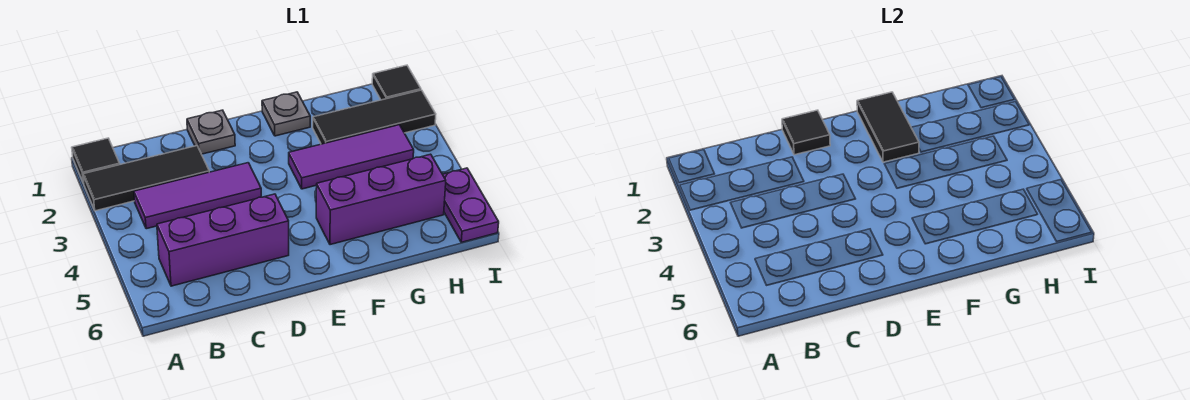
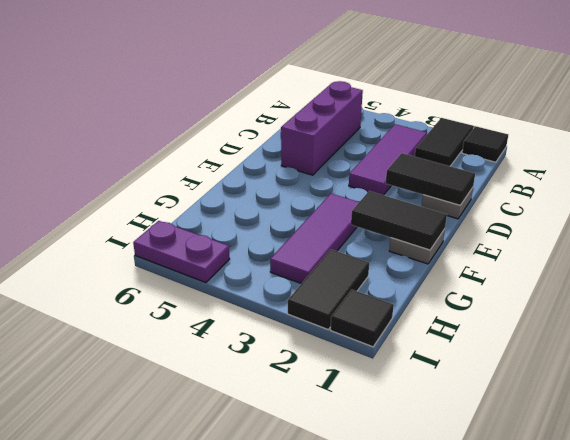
black tile A2:C2 level 1 -> black tile A2:B2 level 1
black tile D1 level 2 -> black tile D1:D2 level 2
purple brick F5:H5 level 1 -> none
black tile G2:I2 level 1 -> black tile H2:I2 level 1

